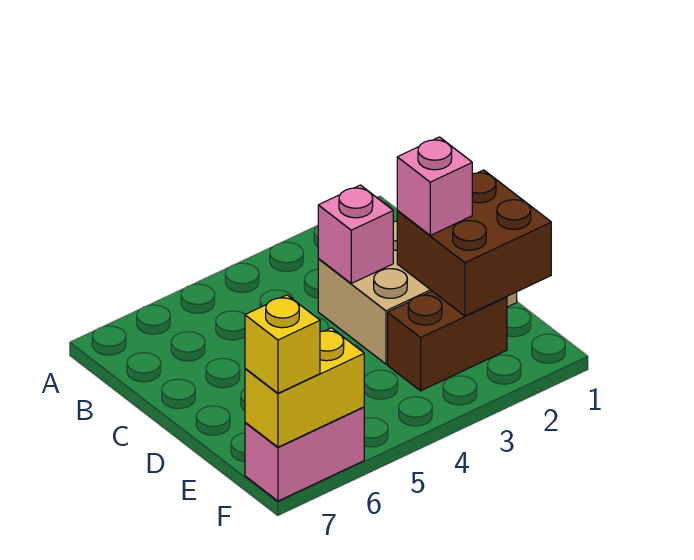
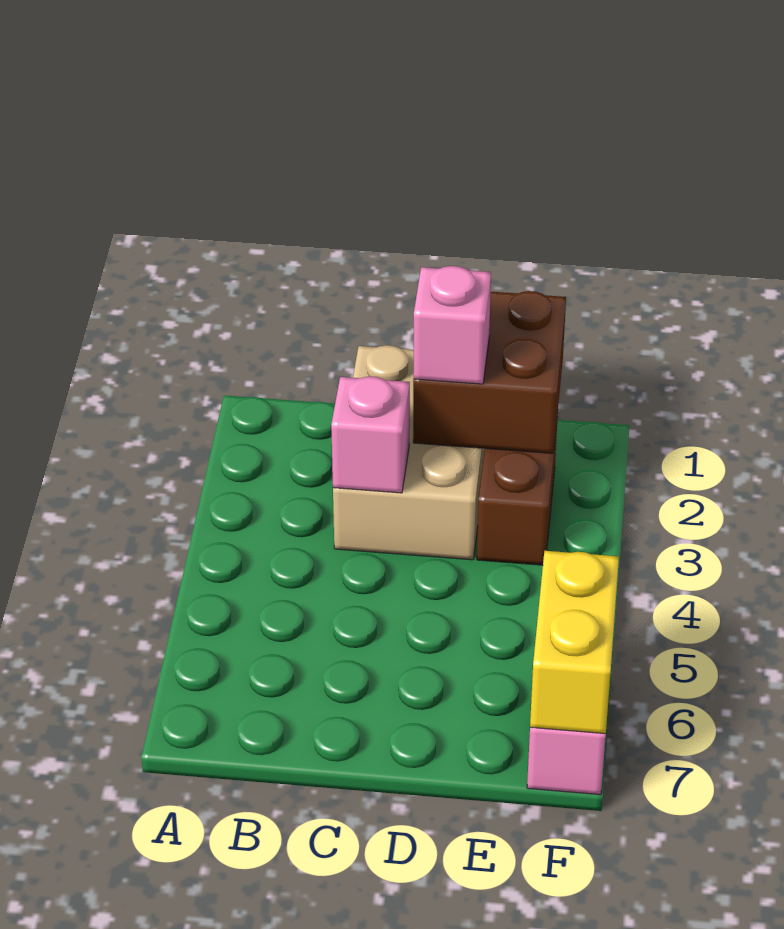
yellow brick F7 level 3 -> none

